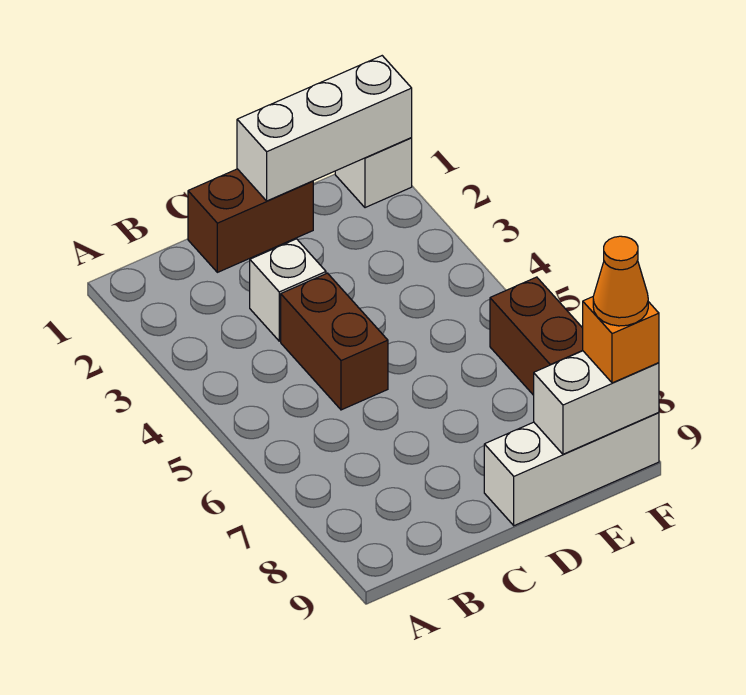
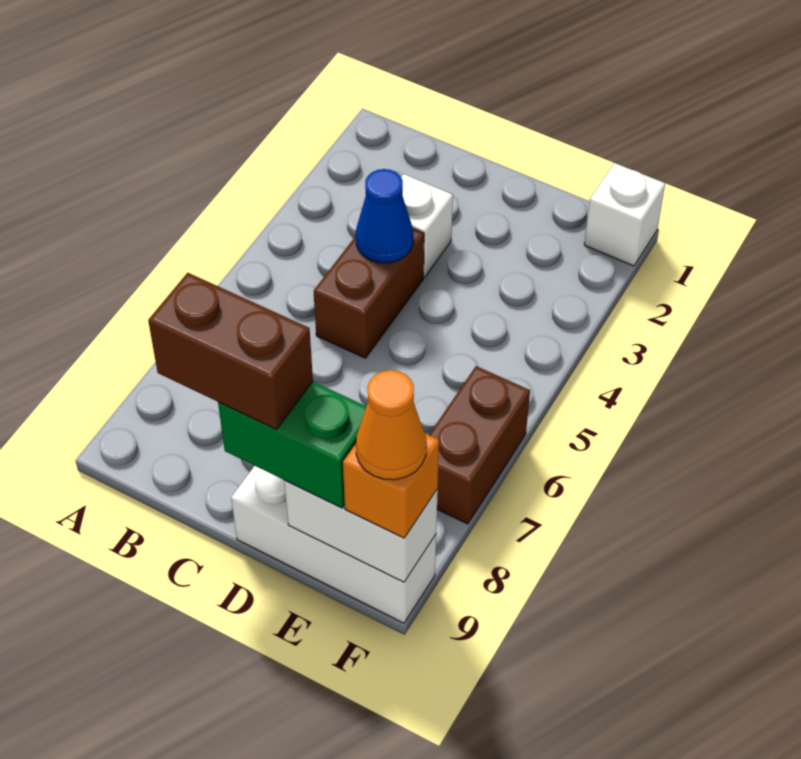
brown brick C1:D1 level 1 -> brown brick C9:D9 level 4
none -> blue cone C4 level 2
white brick D1:F1 level 2 -> none
none -> green brick D9:E9 level 3

